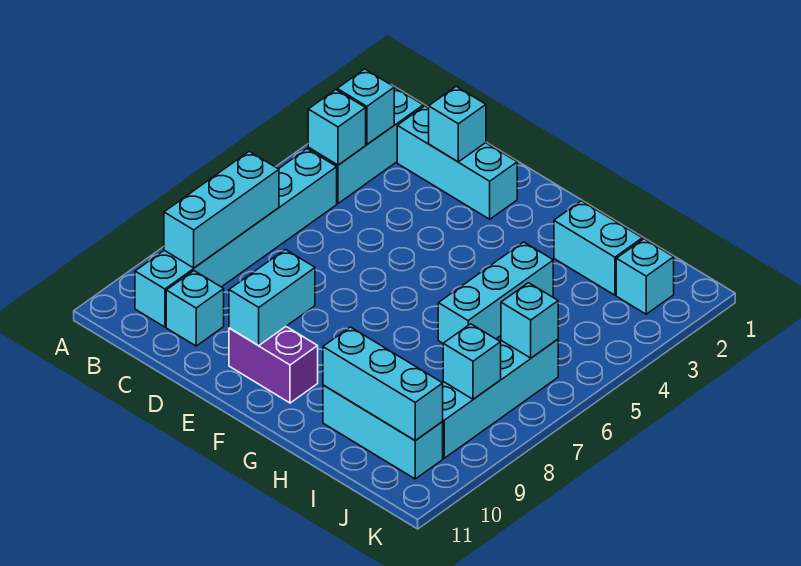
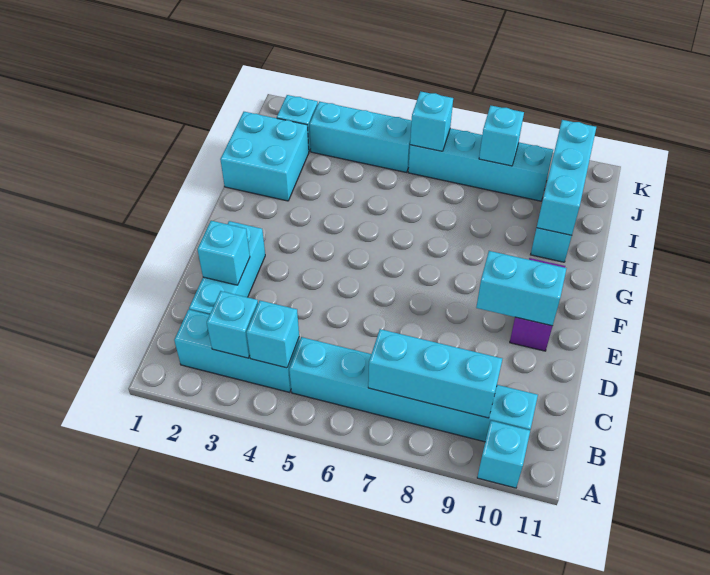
cyan brick C10 level 1 -> cyan brick A10 level 1
cyan brick H2:I2 level 1 -> cyan brick H1:I2 level 1
cyan brick H4:H6 level 1 -> cyan brick J3:J5 level 1

